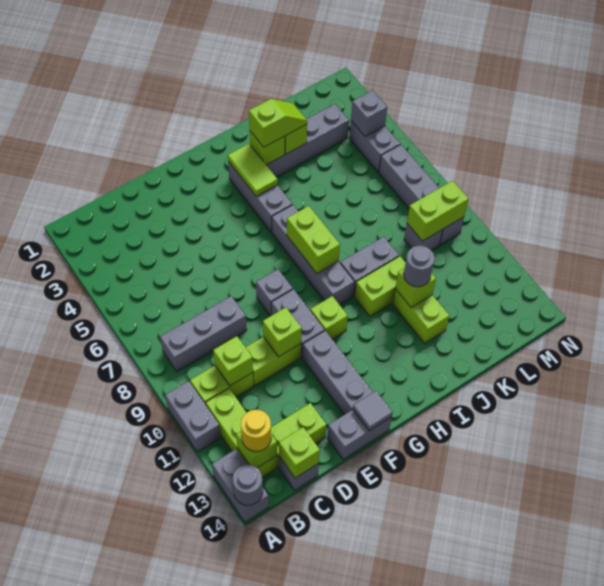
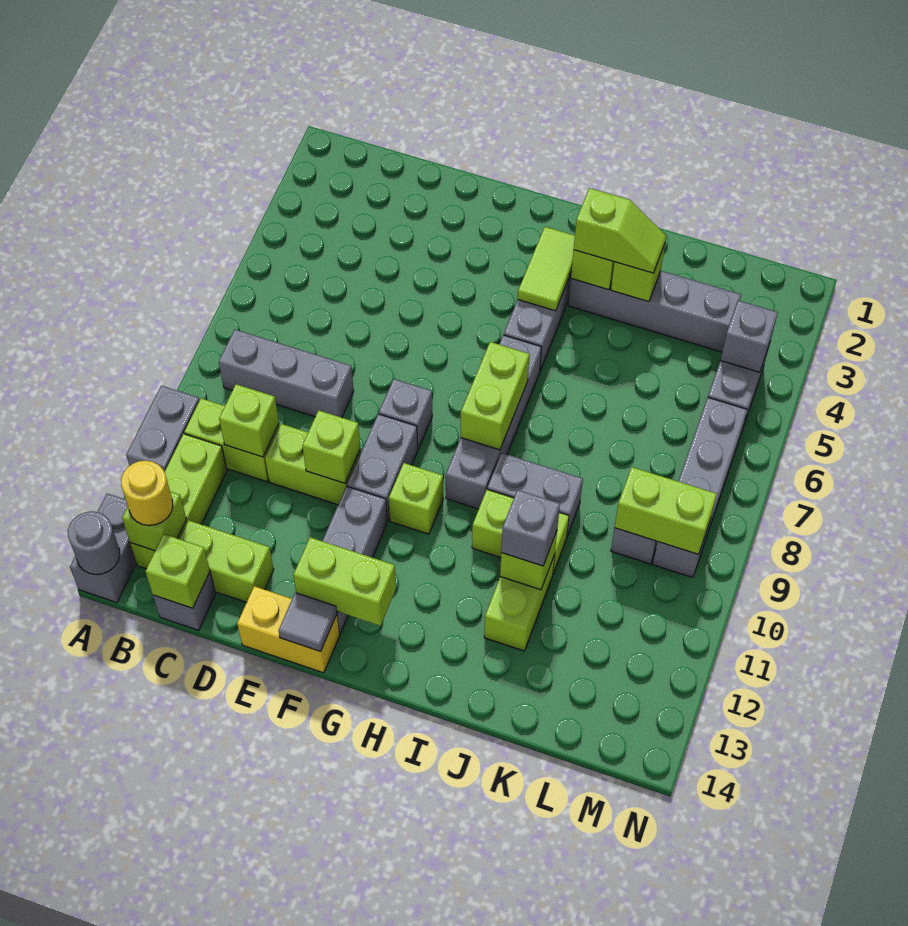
grey brick E14:F14 level 1 -> yellow brick E14:F14 level 1
none -> lime brick F13:G13 level 2
grey round brick J11 level 3 -> grey brick J11 level 3

